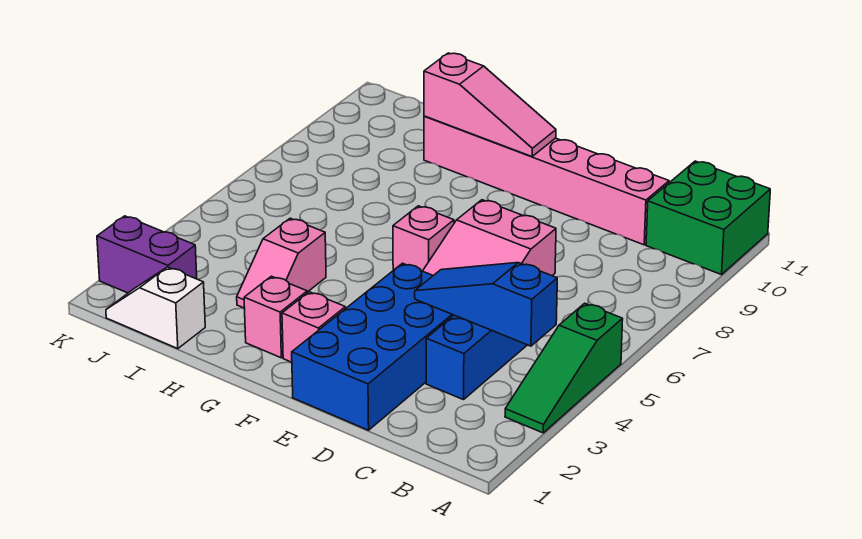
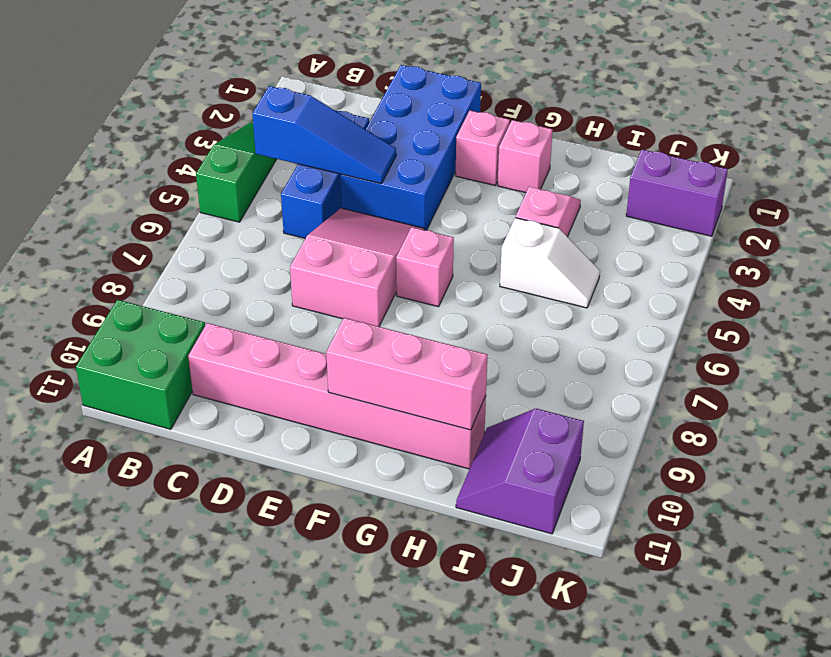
pink slope F10:H10 level 2 top H -> pink brick F10:H10 level 2
white slope I1:J1 level 1 top I -> white slope H5:I5 level 1 top H
none -> purple slope I10:J11 level 1 top J

